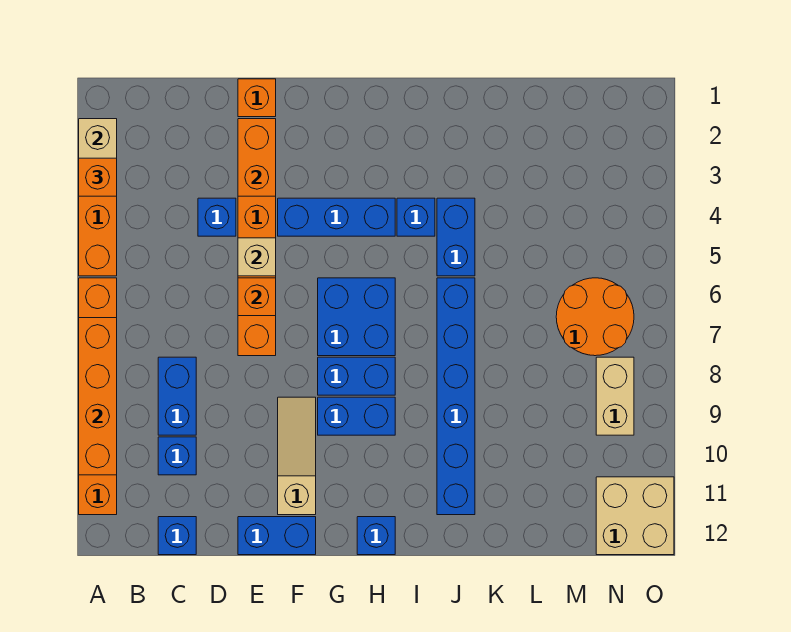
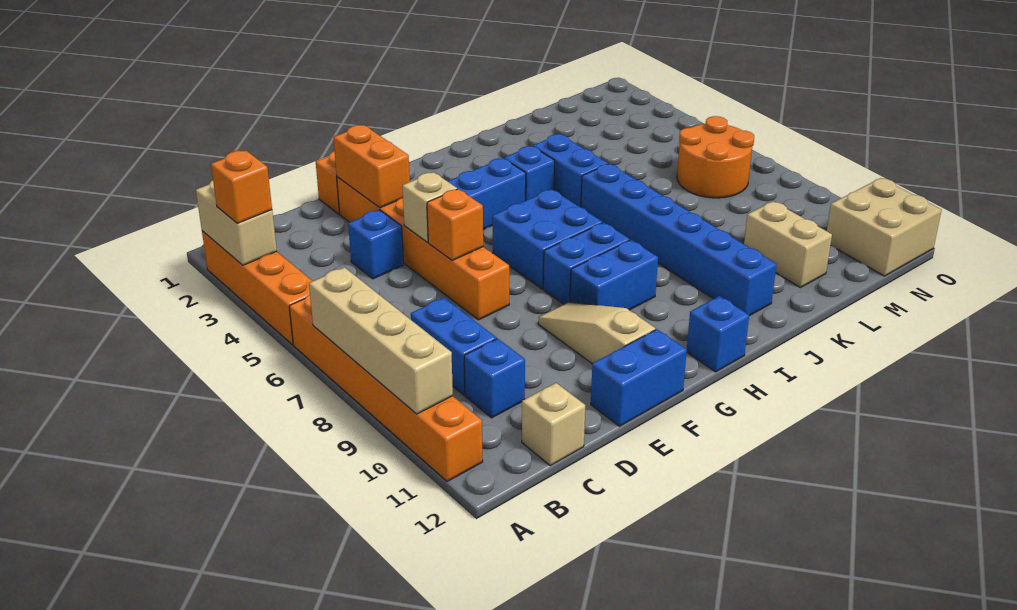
orange brick A7:A10 level 2 -> tan brick A7:A10 level 2
blue brick C12 level 1 -> tan brick C12 level 1
tan brick N8:N9 level 1 -> tan brick L10:L11 level 1

